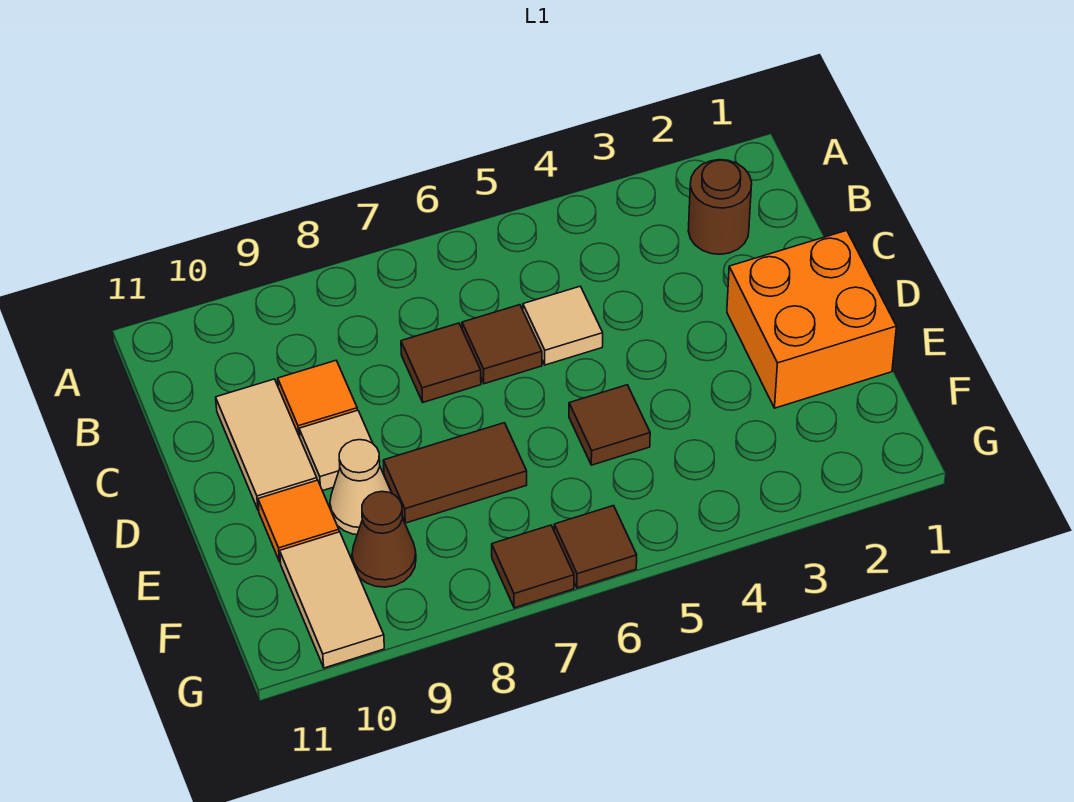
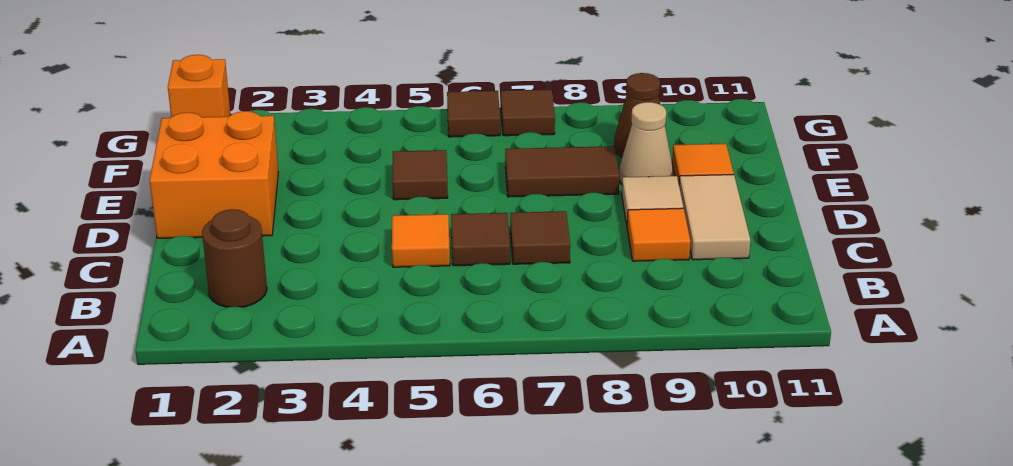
tan tile C5 level 1 -> orange tile C5 level 1
tan tile F10:G10 level 1 -> none
none -> orange brick G1 level 1

